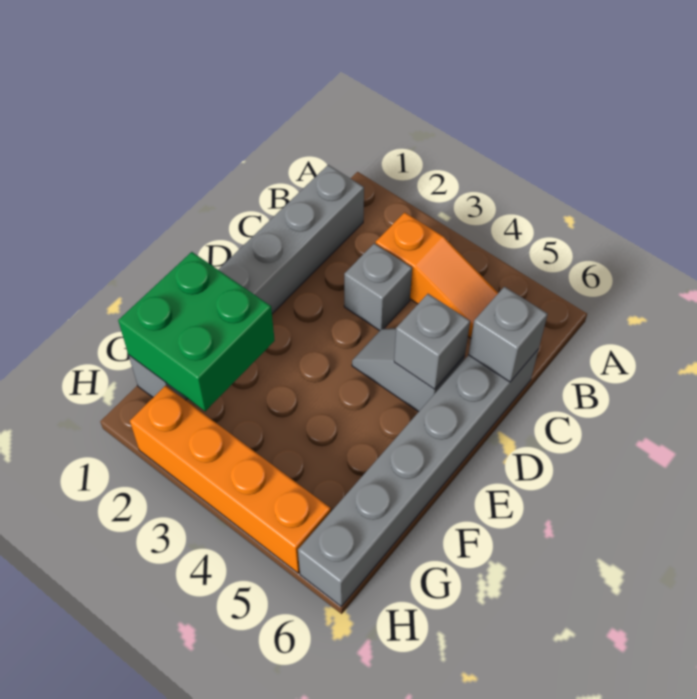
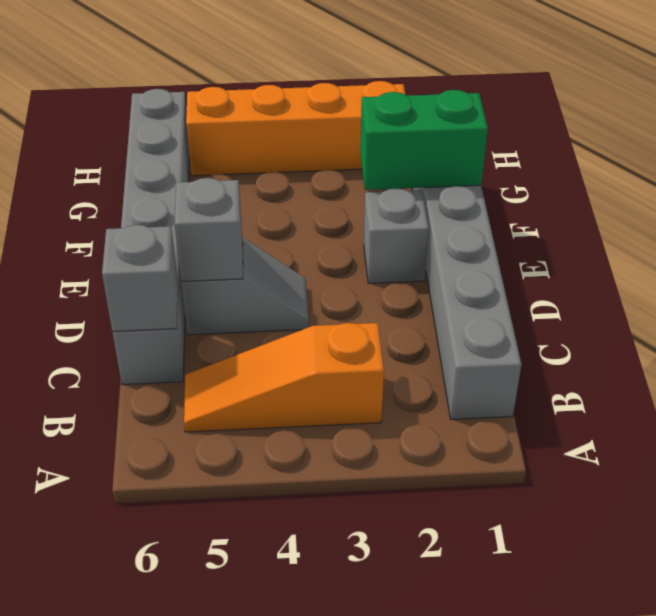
grey brick C3 level 1 -> grey brick E2 level 1
green brick F1:G2 level 2 -> green brick F1:F2 level 2

